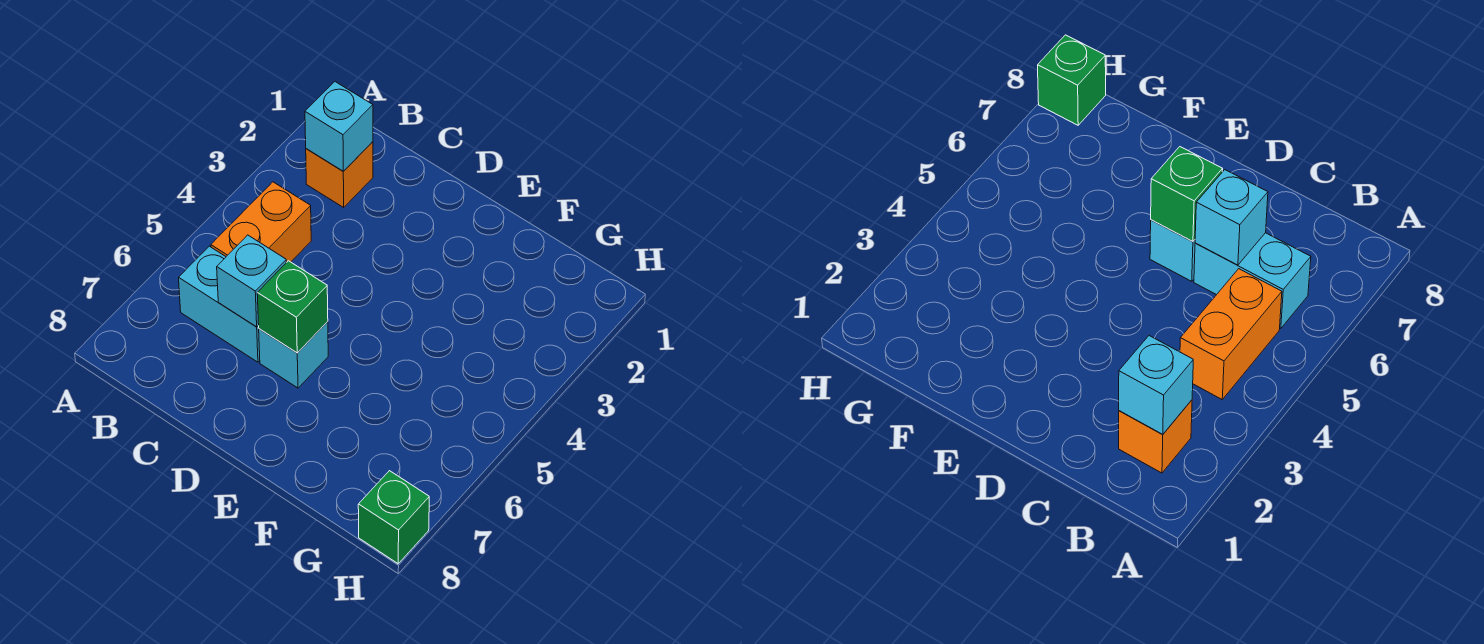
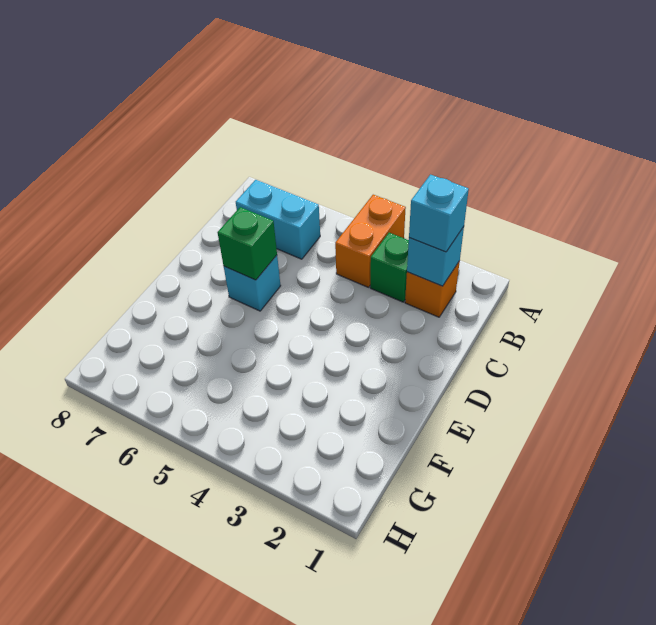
orange brick B4:B5 level 1 -> orange brick A4:B4 level 1
cyan brick B6:C6 level 1 -> cyan brick B6:B7 level 1
cyan brick C6 level 2 -> cyan brick B2 level 3
green brick H8 level 1 -> green brick B3 level 1

